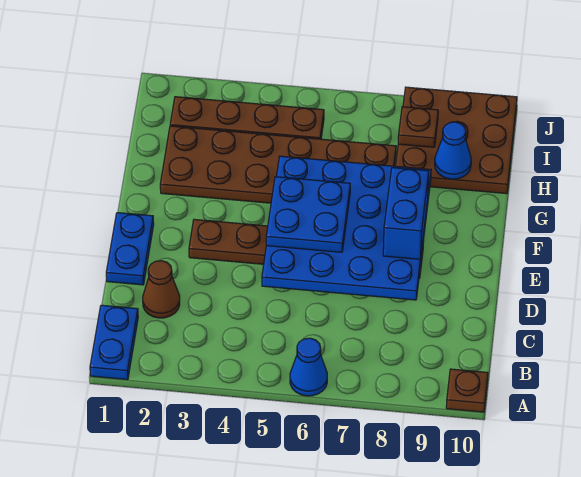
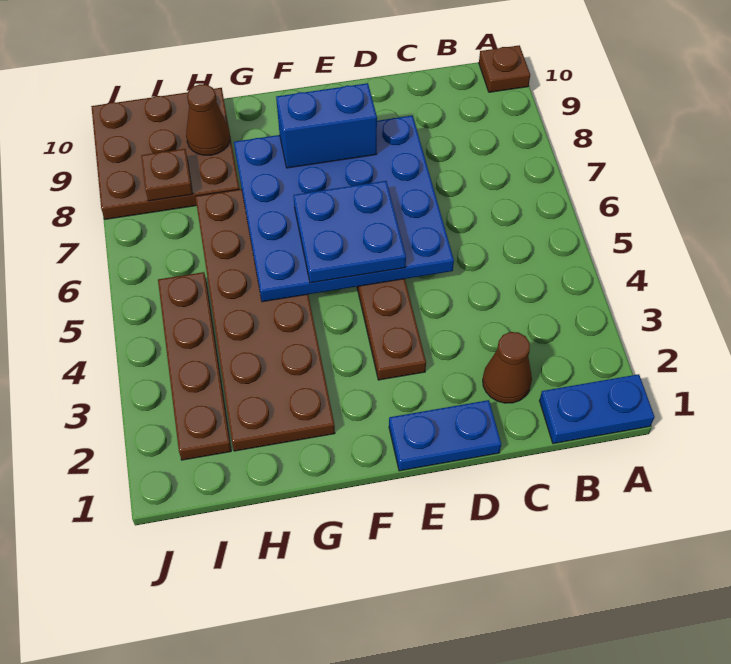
blue cone A6 level 1 -> none
blue cone H9 level 2 -> brown cone H9 level 2

